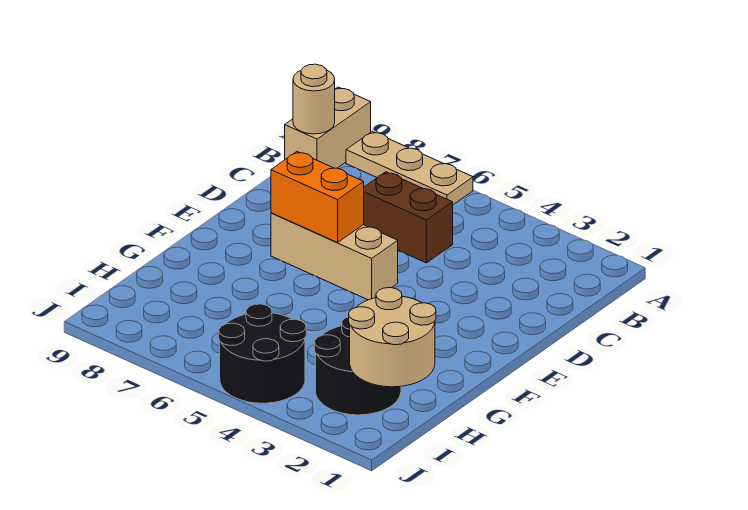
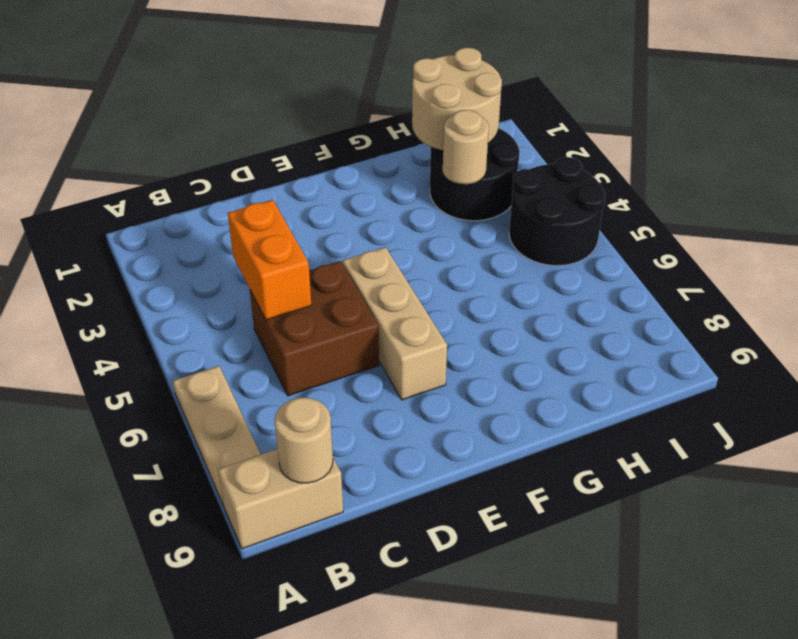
brown brick C5:C6 level 1 -> brown brick C5:D6 level 1
orange brick E6:E7 level 2 -> orange brick C4:C5 level 2
none -> tan round brick H3 level 2

